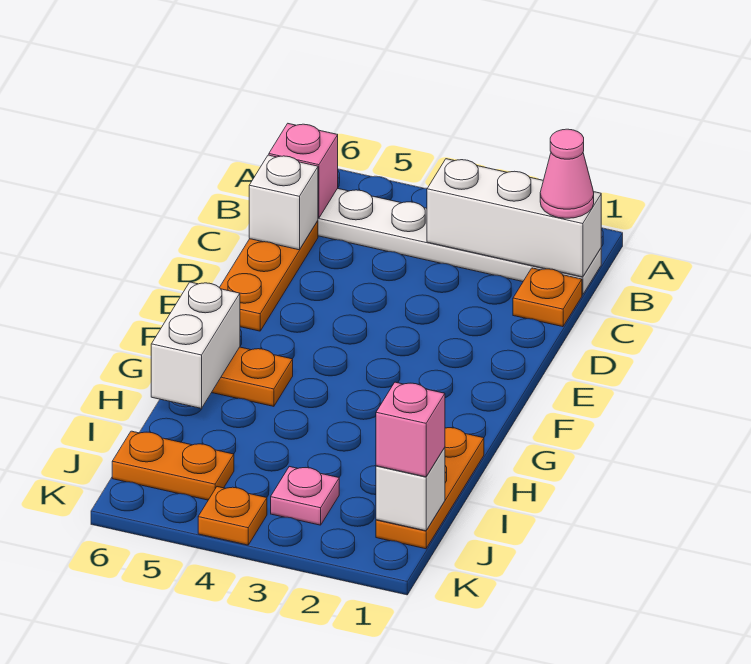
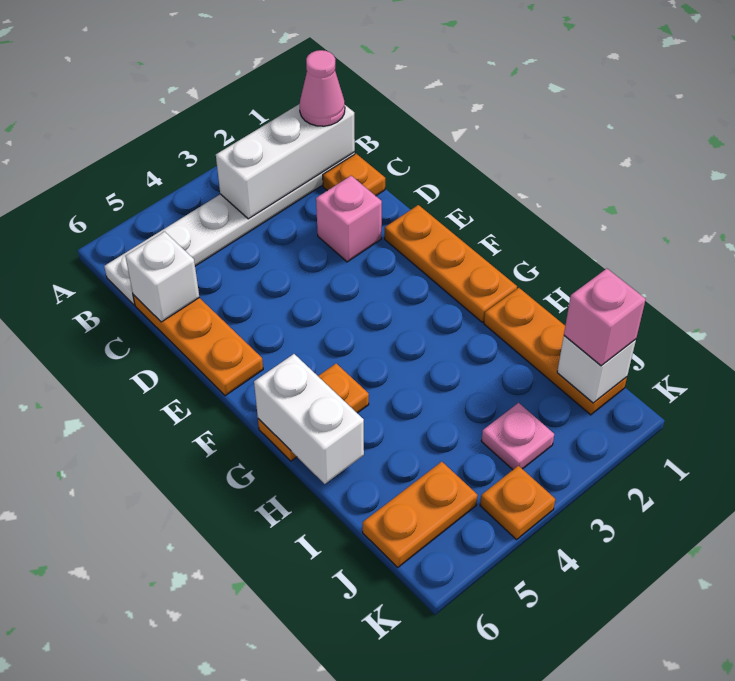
pink brick B6 level 2 -> pink brick D2 level 1
none -> orange plate E1:G1 level 1

